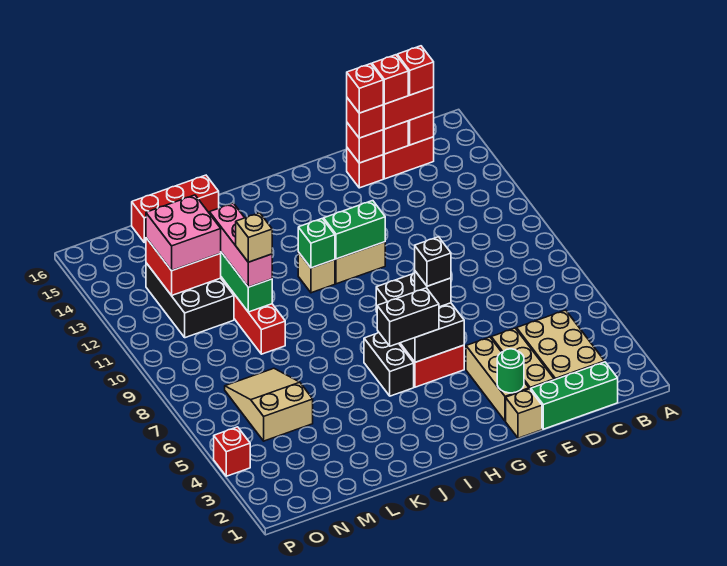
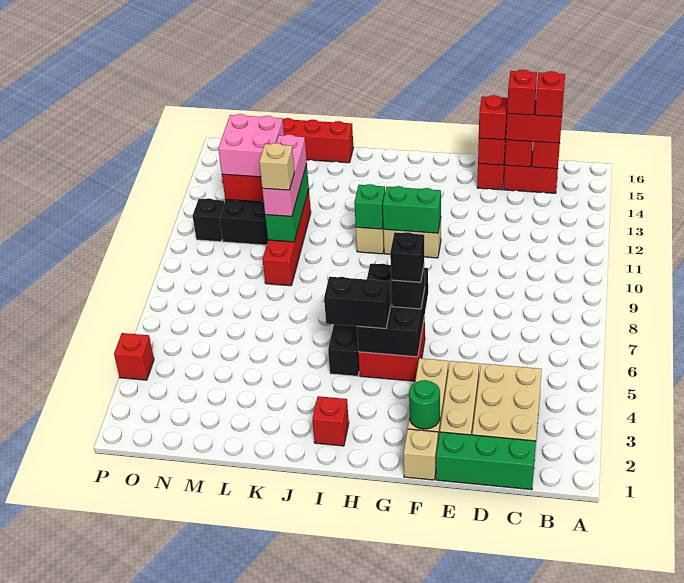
red brick E15 level 4 -> red brick I2 level 1
tan slope M5:N7 level 1 top 5 -> none
none -> black brick O11 level 1

